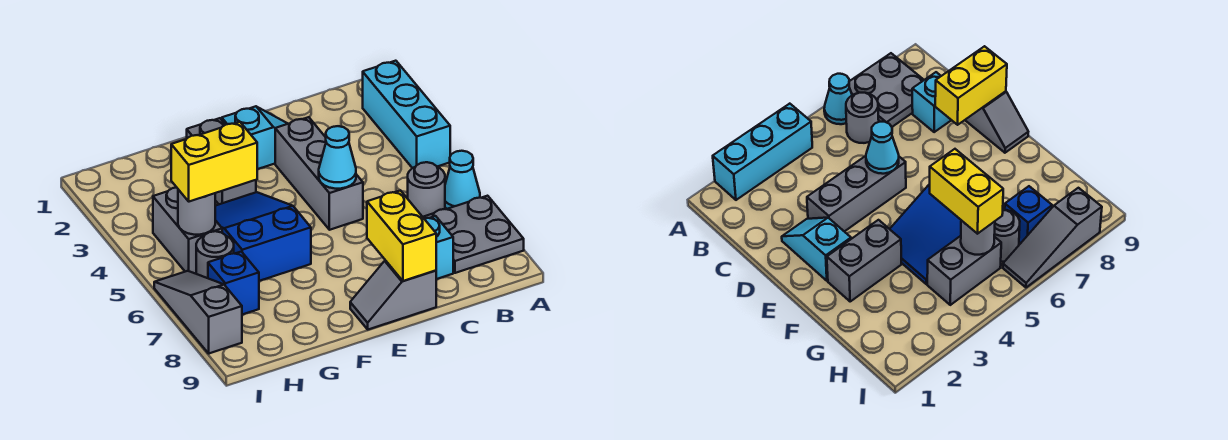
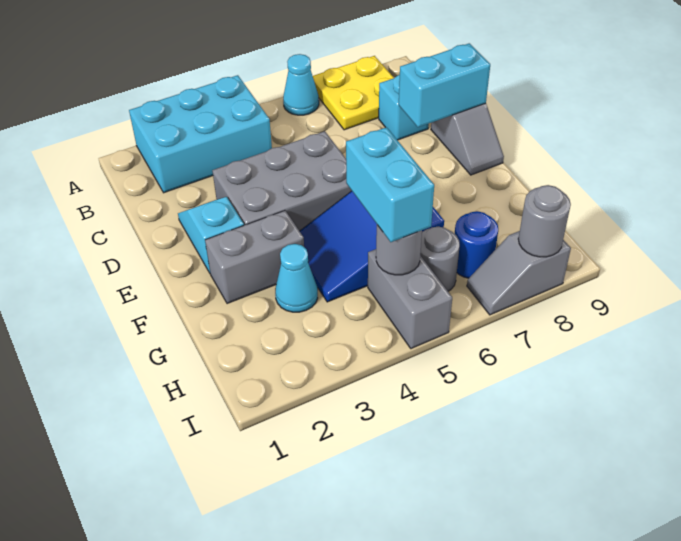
cyan brick A2:A4 level 1 -> cyan brick A2:B4 level 1
grey plate A7:B8 level 1 -> yellow plate A7:B8 level 1
grey round brick B6 level 1 -> grey round brick I8 level 2
grey brick D3:D5 level 1 -> grey brick D3:E5 level 1
cyan cone D5 level 2 -> cyan cone G3 level 1
yellow brick D8:D9 level 2 -> cyan brick D8:D9 level 2
yellow brick G5:H5 level 3 -> cyan brick G5:H5 level 3
grey brick H4:H5 level 1 -> grey brick H5:I5 level 1
blue brick H7 level 1 -> blue round brick H7 level 1
grey slope I6:I8 level 1 top 8 -> grey slope I7:I8 level 1 top 8

